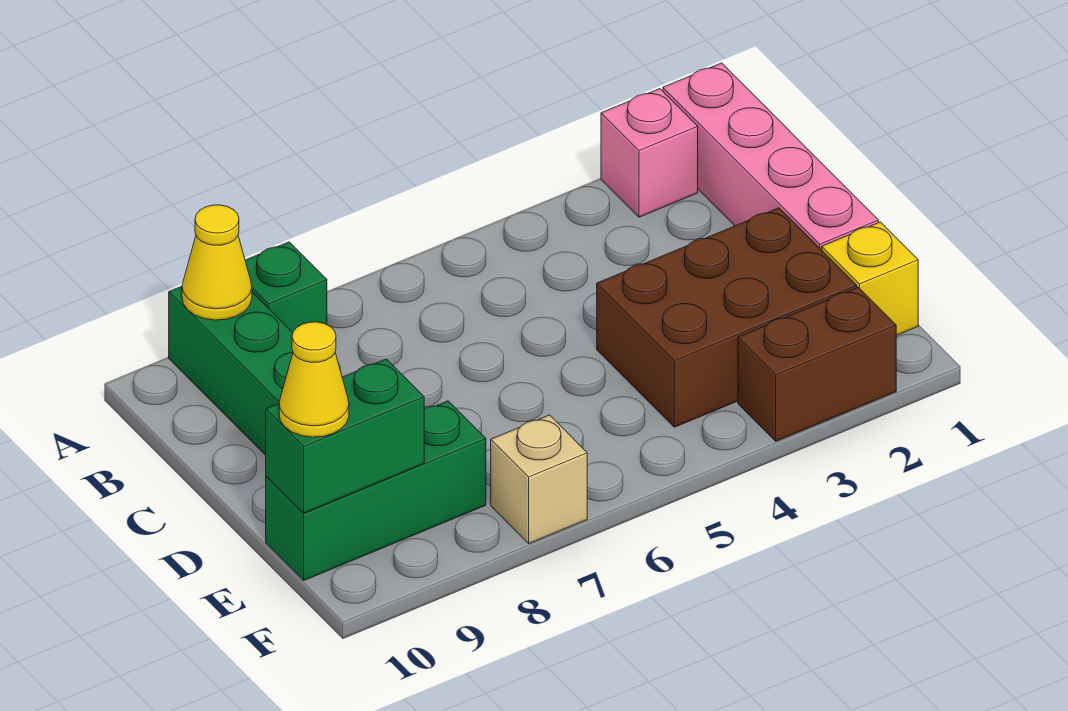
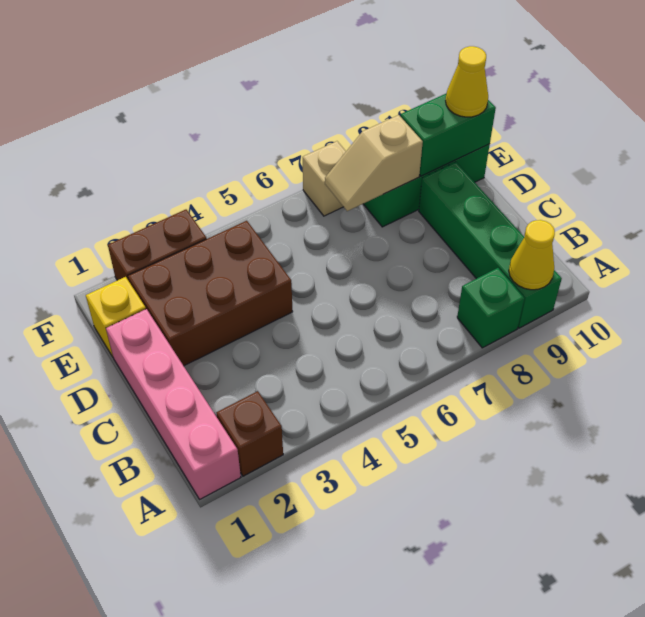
pink brick A2 level 1 -> brown brick A2 level 1
none -> tan slope E7:E8 level 2 top 8

